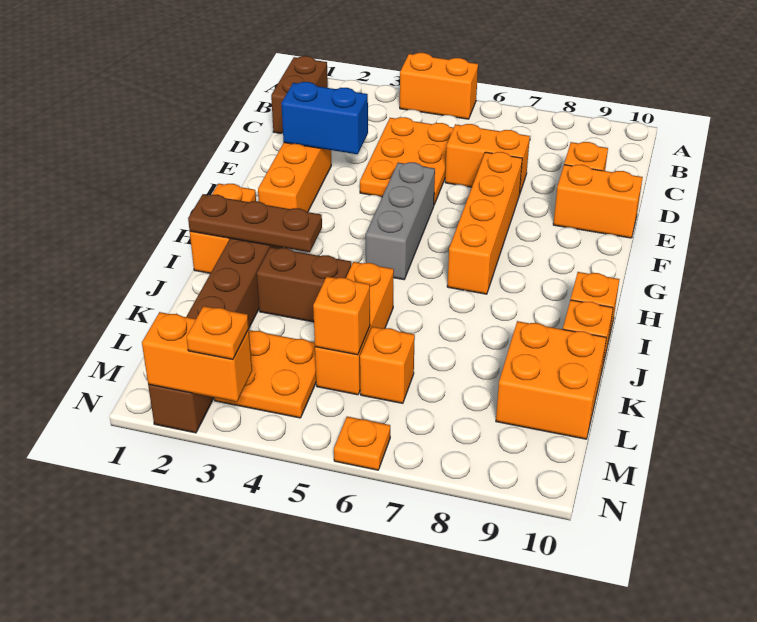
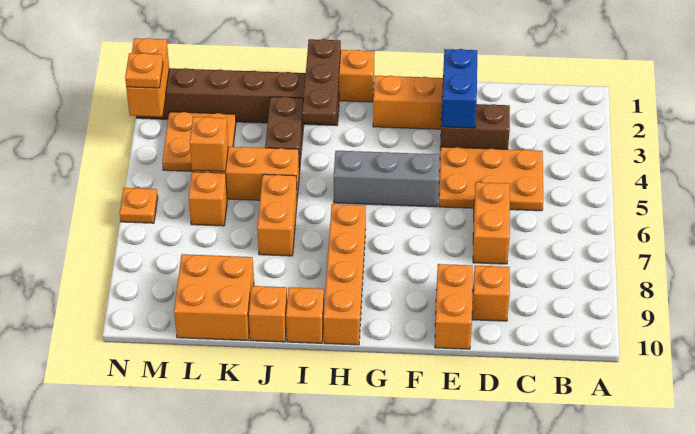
orange brick A4:A5 level 1 -> orange brick J6:J7 level 1
brown brick B1:C1 level 1 -> brown brick D3:E3 level 1
orange brick E7:H7 level 1 -> orange brick H7:H10 level 1

